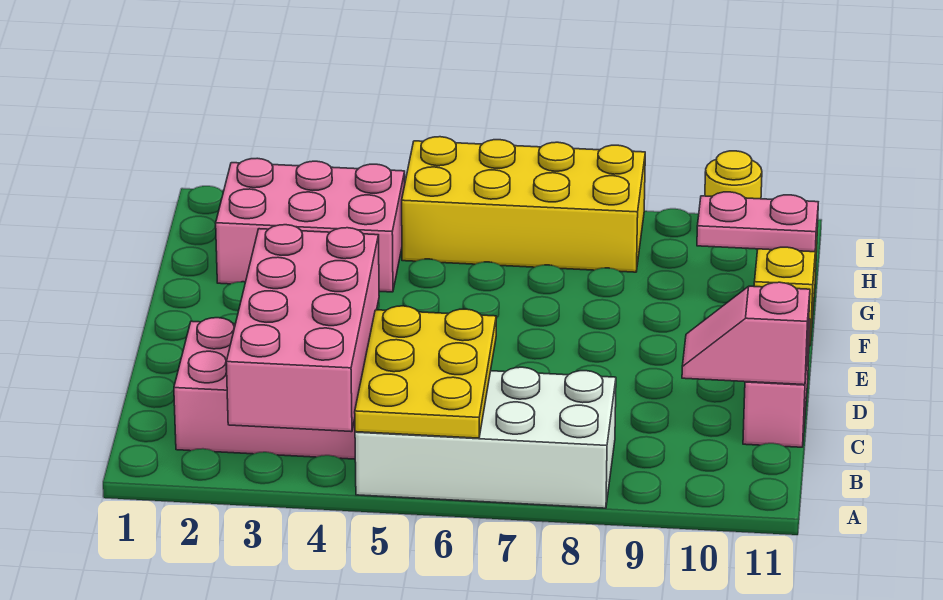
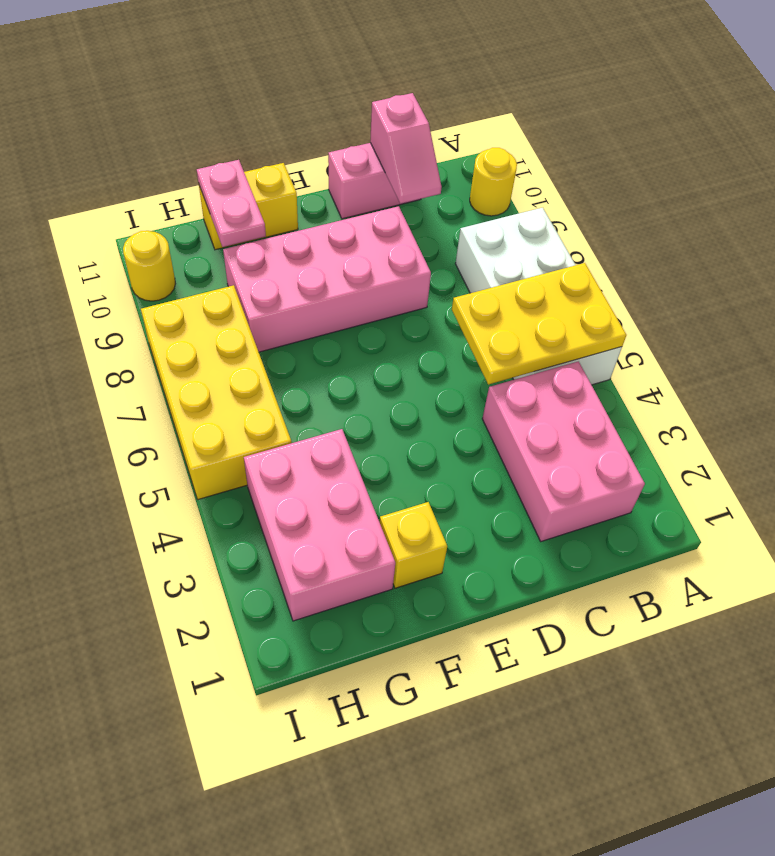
pink brick A3:D4 level 2 -> pink brick D8:G9 level 1
none -> yellow round brick A10 level 1
none -> yellow brick F2 level 1

